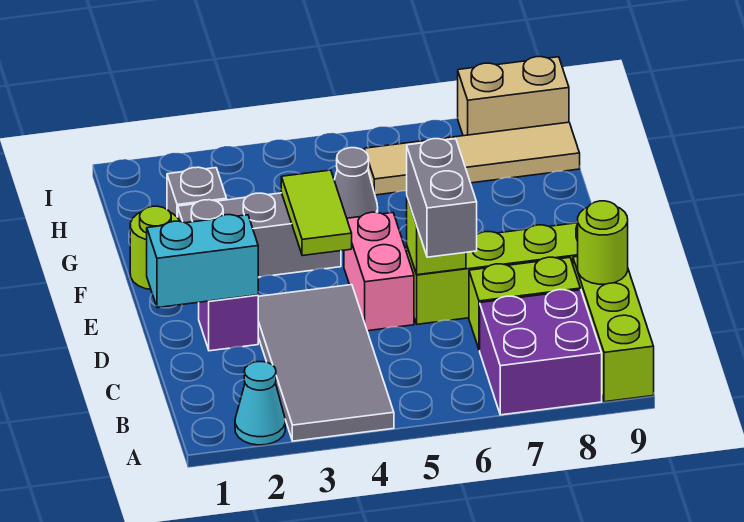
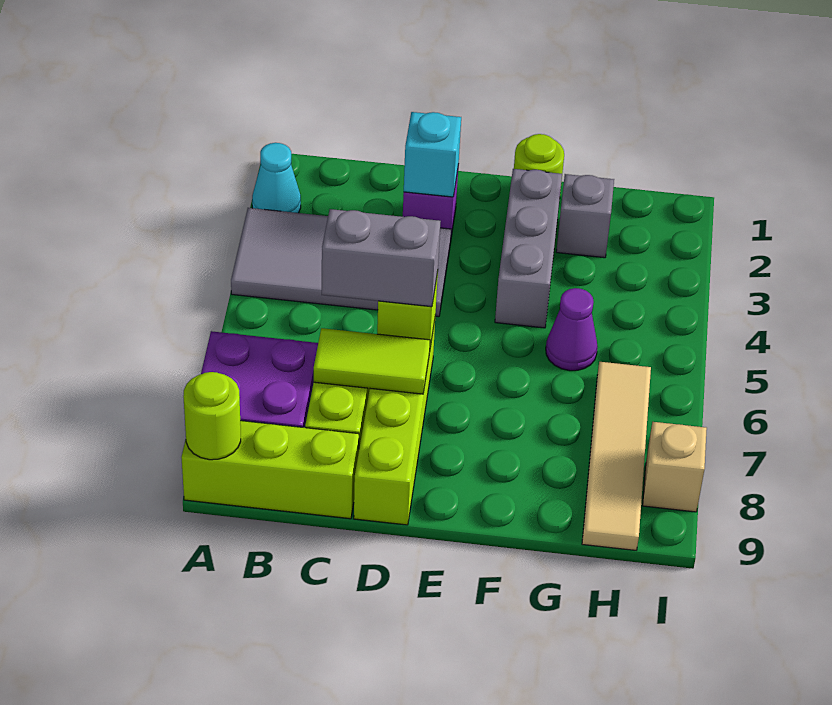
lime round brick C9 level 2 -> lime round brick A9 level 2
cyan brick D1:D2 level 2 -> cyan brick D2 level 2
pink brick D5:E5 level 1 -> none
lime tile E4:F4 level 2 -> lime tile C7:D7 level 2
grey cone G5 level 1 -> purple cone G5 level 1
tan brick I8:I9 level 1 -> tan brick I8 level 1

